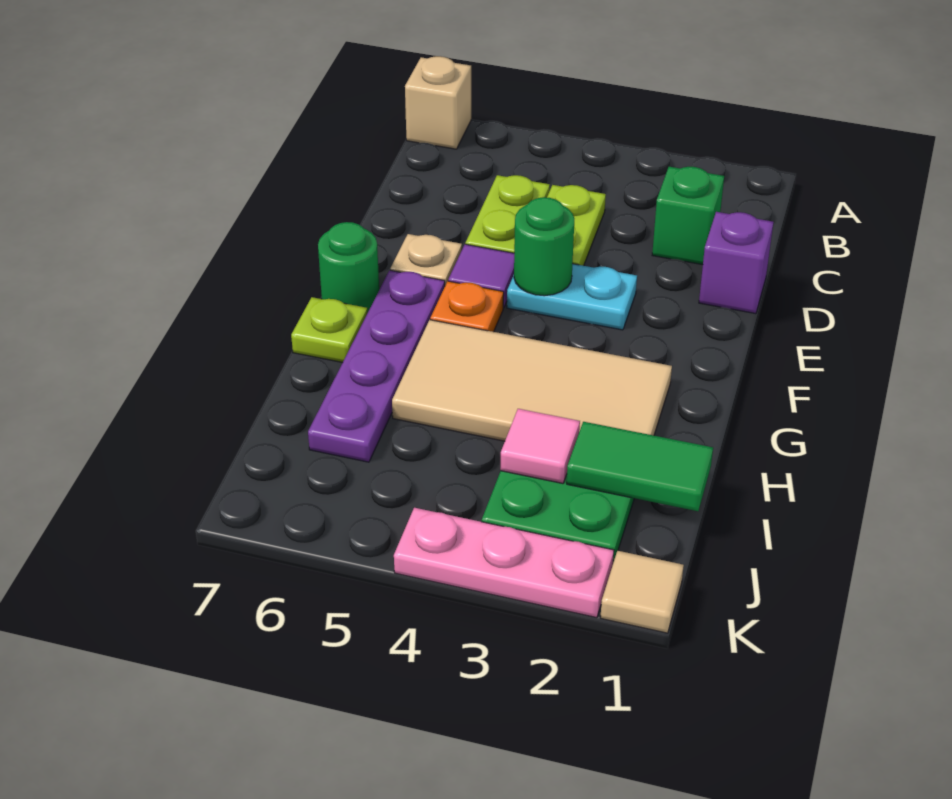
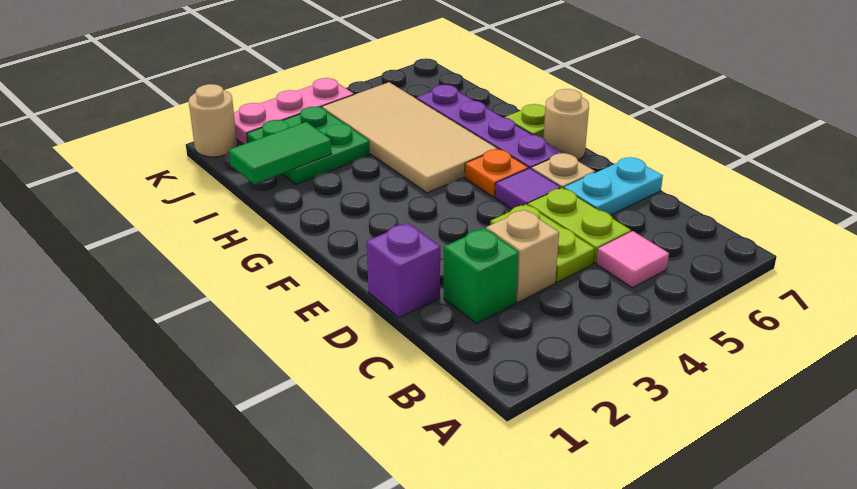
tan brick A7 level 1 -> tan brick C3 level 1
cyan plate E3:E4 level 1 -> cyan plate D6:D7 level 1
green round brick E4 level 2 -> none
green round brick F7 level 1 -> tan round brick F7 level 1
tan tile G2:H5 level 1 -> tan tile G4:J5 level 1
pink tile I3 level 2 -> pink tile B5 level 1
tan tile K1 level 1 -> tan round brick K1 level 1

